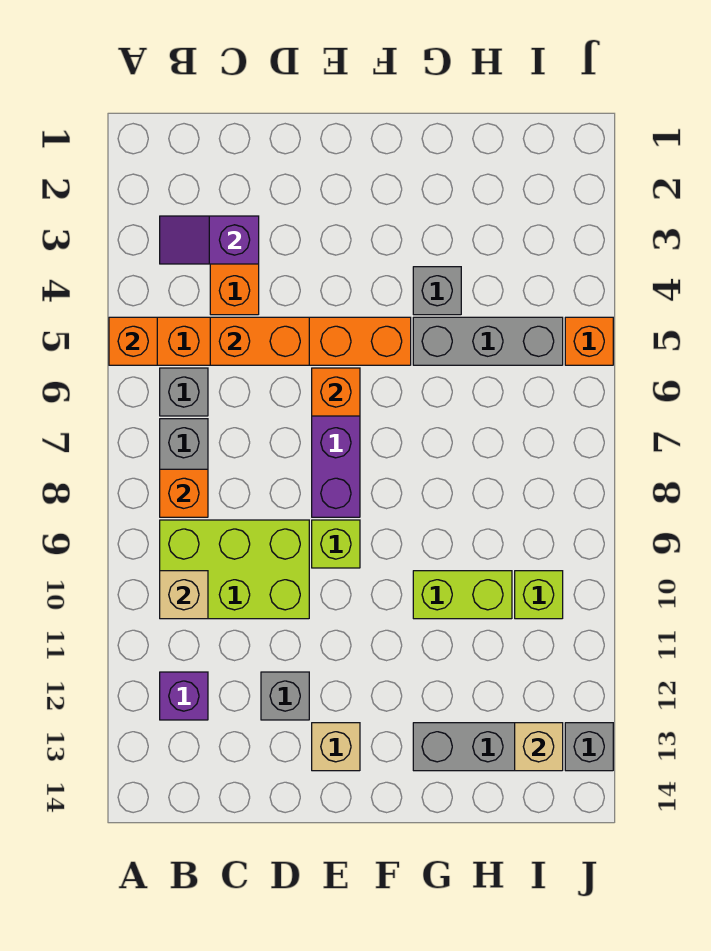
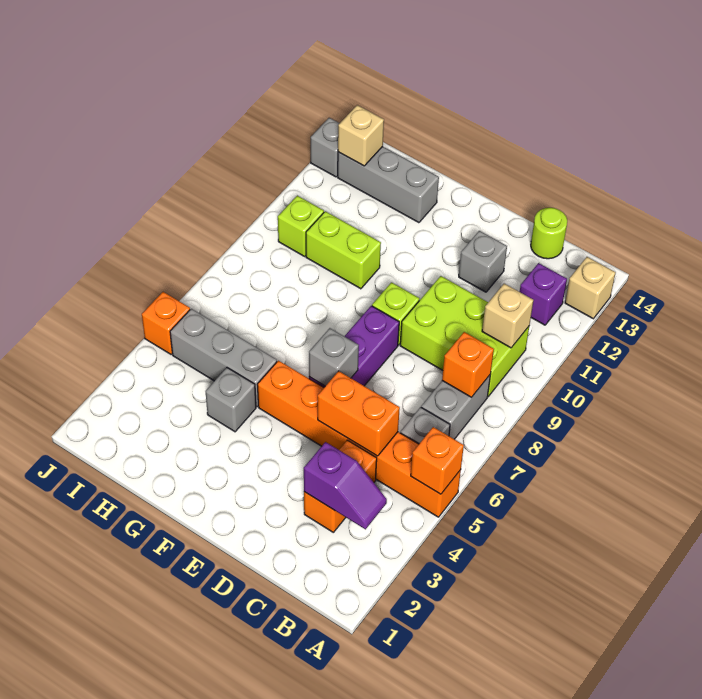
none -> lime round brick C14 level 1
orange brick E6 level 2 -> grey brick E6 level 2
tan brick E13 level 1 -> tan brick A13 level 1

